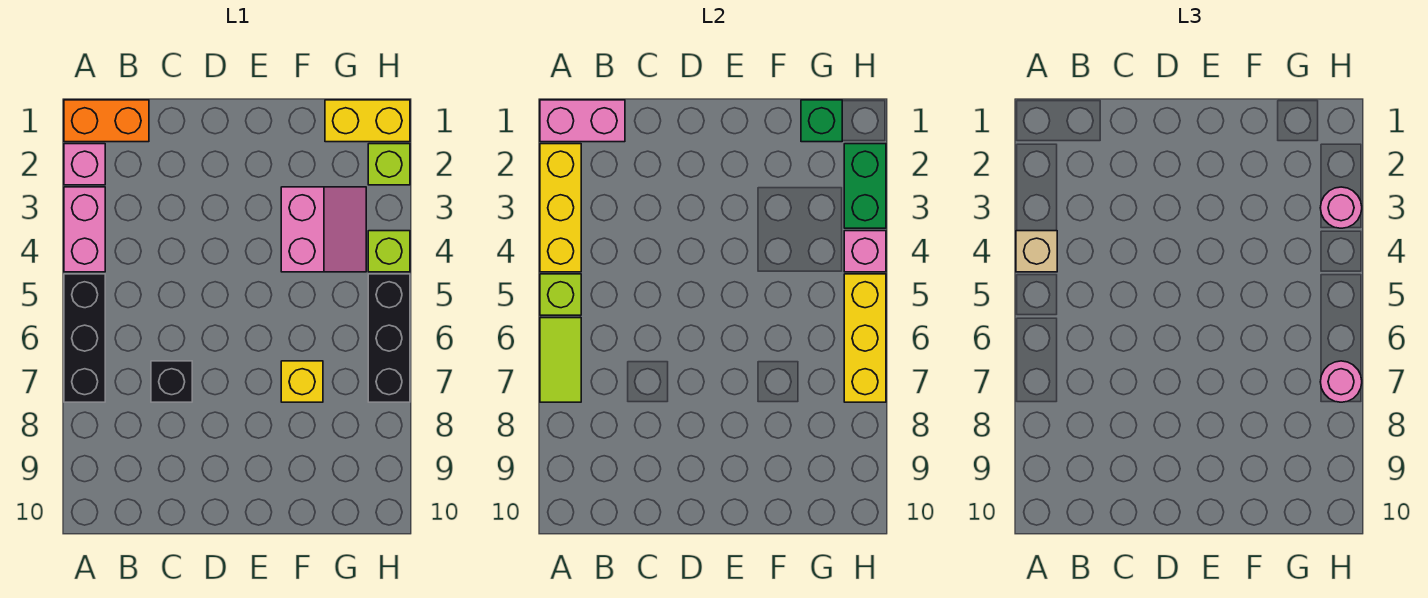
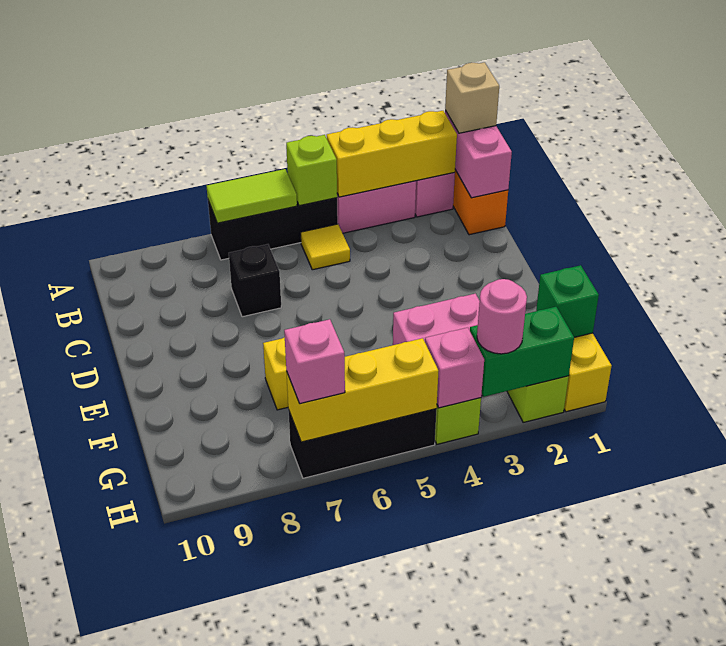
tan brick A4 level 3 -> tan brick A1 level 3
none -> yellow tile B5 level 1
pink round brick H7 level 3 -> pink brick H7 level 3

